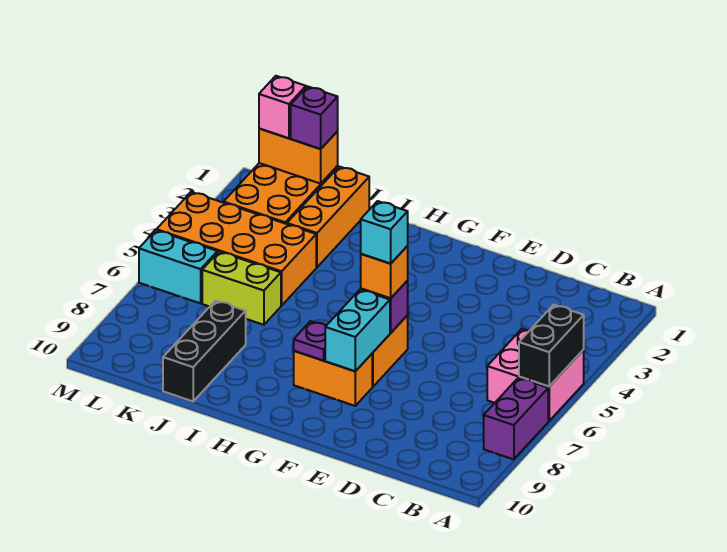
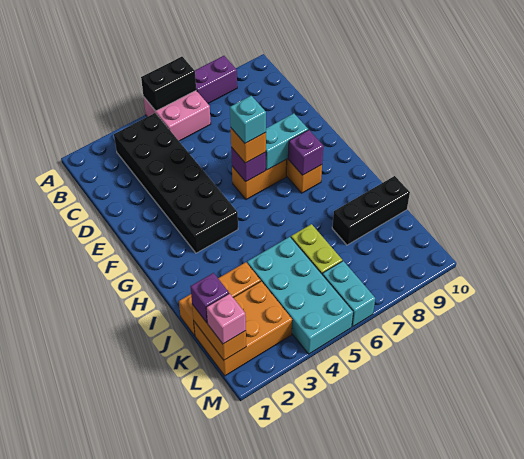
none -> black brick B3:G4 level 1
purple plate G8 level 2 -> purple brick G8 level 2
orange brick J4:M5 level 1 -> cyan brick J4:M5 level 1

